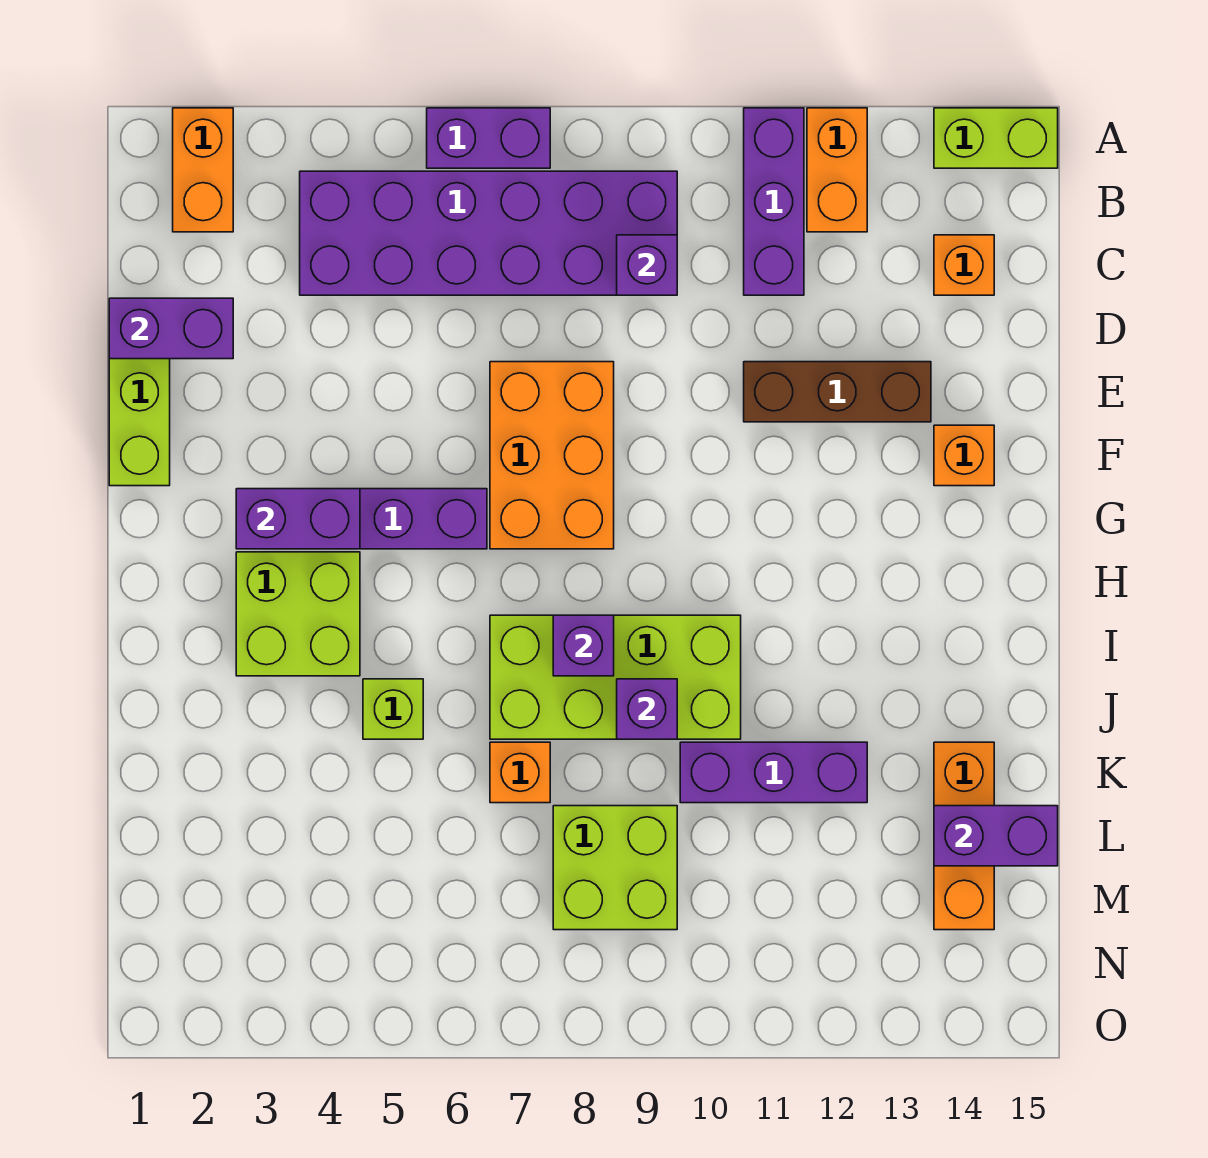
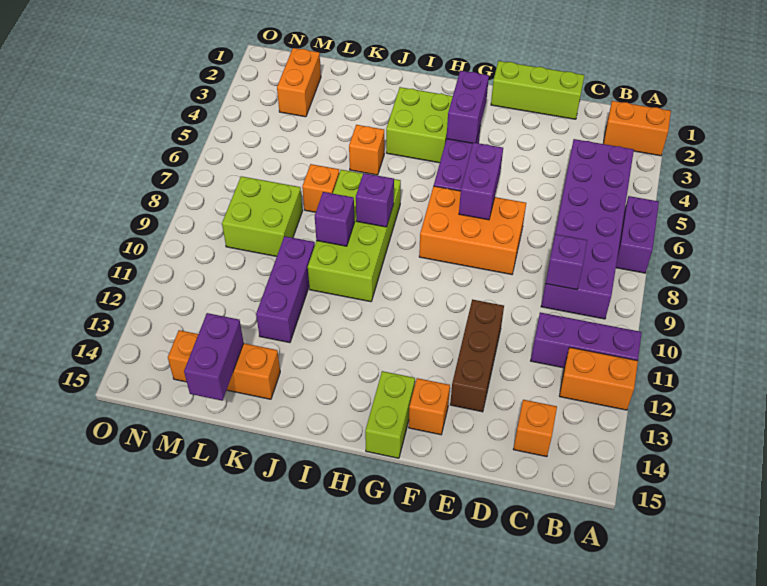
lime brick A14:A15 level 1 -> lime brick G14:G15 level 1
purple brick D1:D2 level 2 -> purple brick F6:F7 level 2
lime brick J5 level 1 -> orange brick J5 level 1
none -> orange brick M2:M3 level 1

